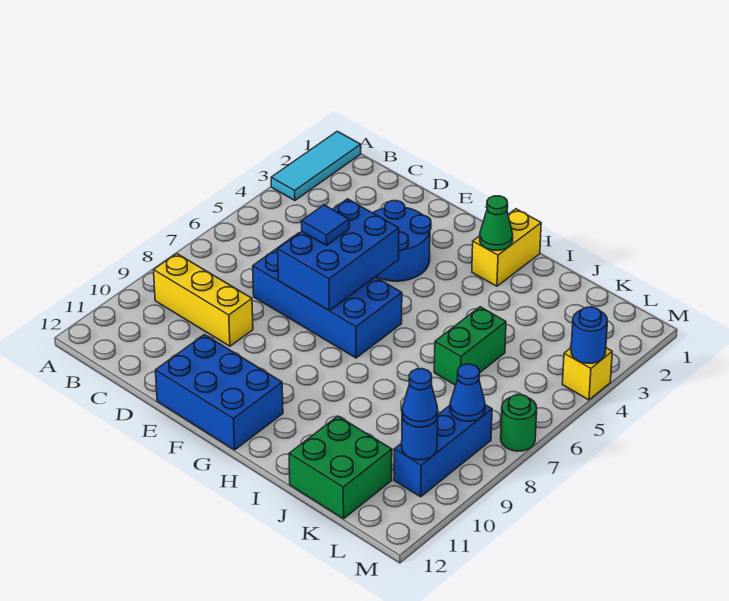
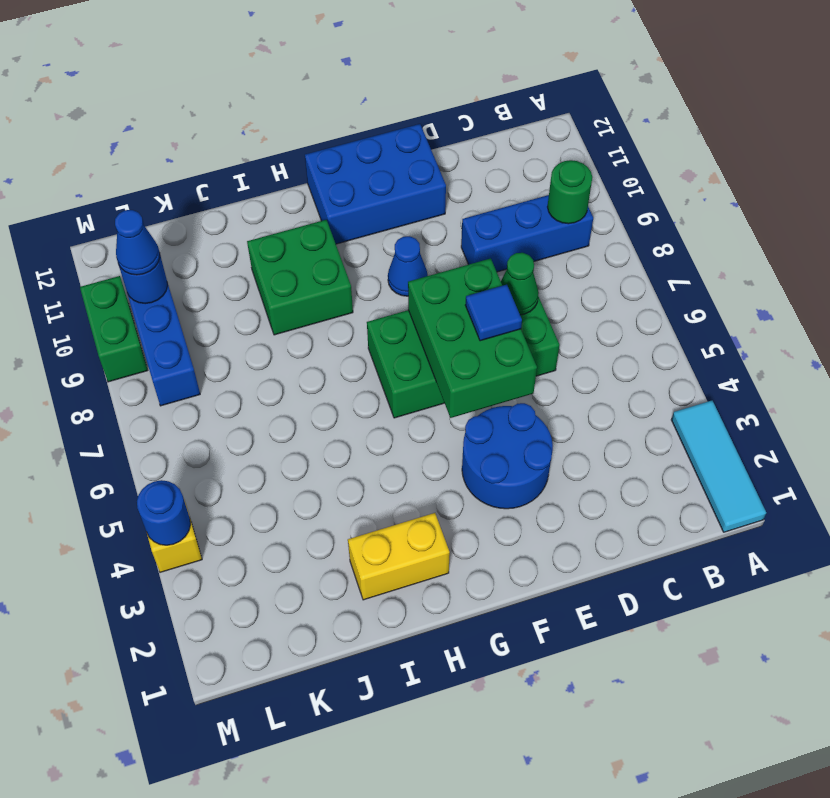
yellow brick B9:D9 level 1 -> blue brick B9:D9 level 1
blue brick D6:G7 level 1 -> green brick D6:G7 level 1
blue brick E5:F7 level 2 -> green brick E5:F7 level 2
yellow brick H1:H2 level 1 -> yellow brick H2:I2 level 1
green cone H2 level 2 -> green cone D7 level 2
green brick J5:J6 level 1 -> green brick M9:M10 level 1
green brick J11:K12 level 1 -> green brick H9:I10 level 1
blue cone L8 level 2 -> blue cone F9 level 1
green round brick M7 level 1 -> green round brick B9 level 2

